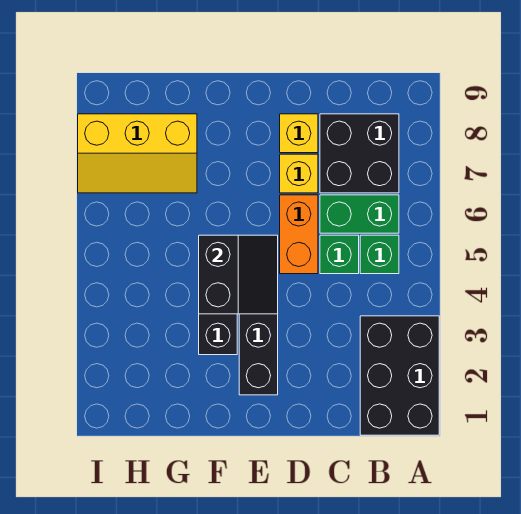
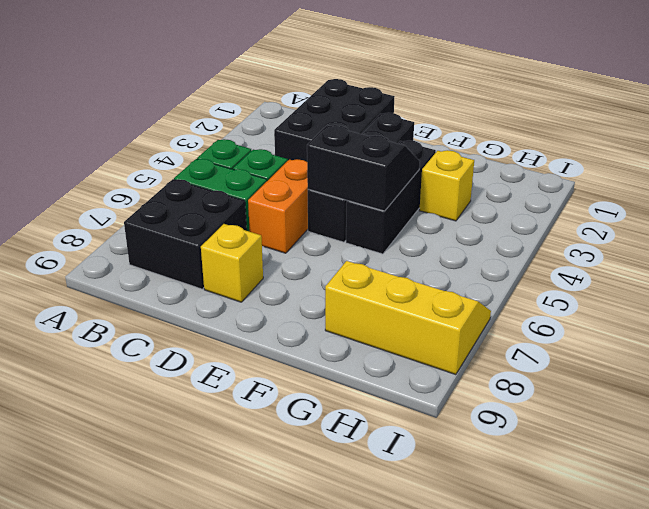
black brick A1:B3 level 1 -> black brick C1:D3 level 1
yellow brick D7 level 1 -> yellow brick G3 level 1
black slope E4:F5 level 2 top F -> black slope E4:F5 level 2 top 5

